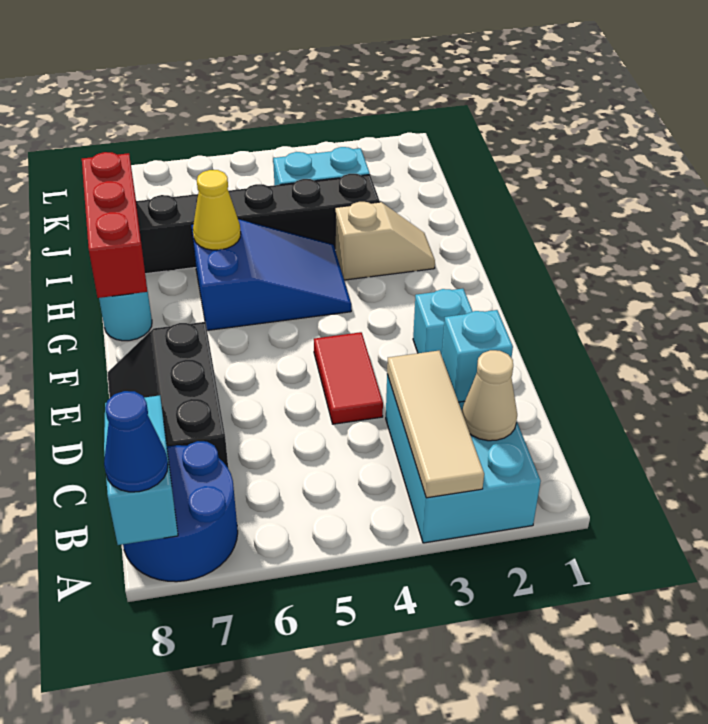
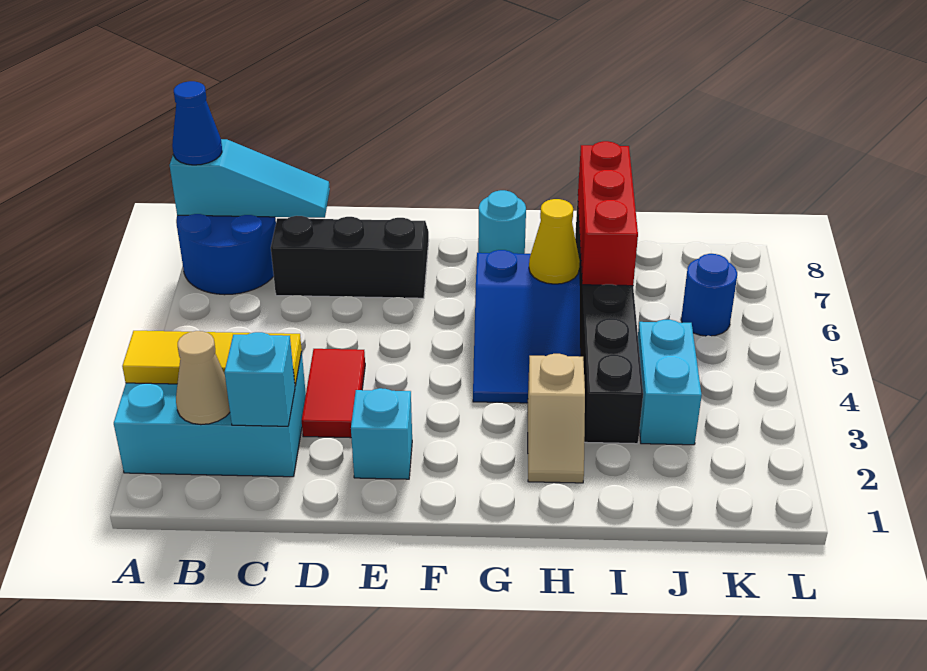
tan tile A3:C3 level 2 -> yellow tile A3:C3 level 2
red tile D4:E4 level 1 -> red tile D3:D4 level 1
red brick G8:I8 level 2 -> red brick I6:I8 level 2
none -> blue round brick K6 level 1

